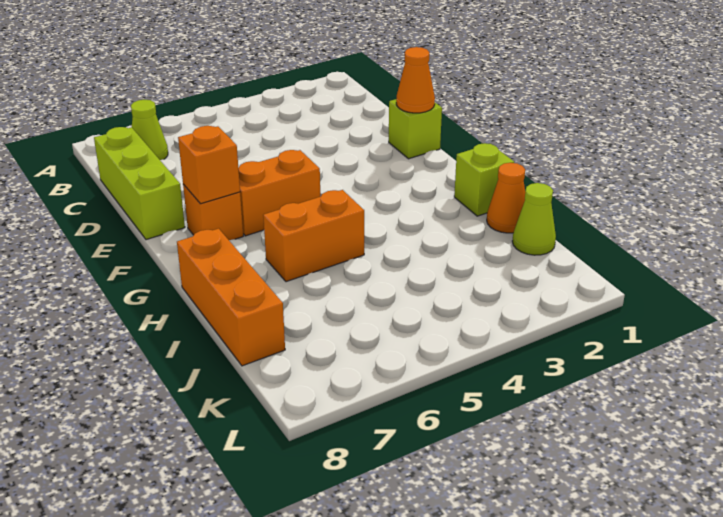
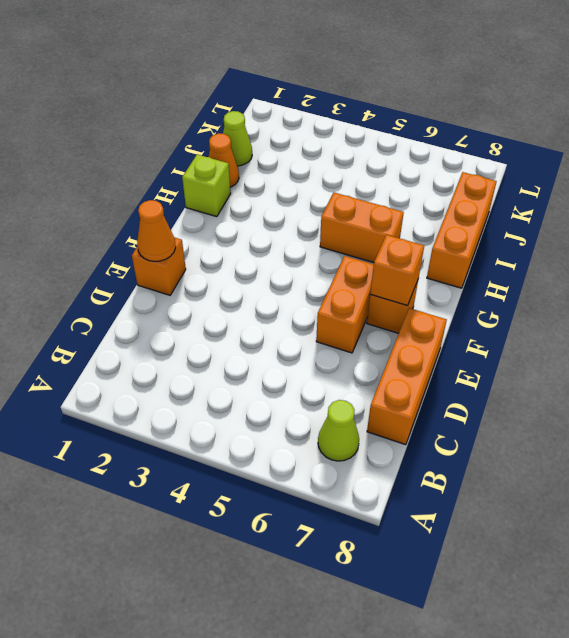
lime brick C8:E8 level 1 -> orange brick C8:E8 level 1
lime brick E1 level 1 -> orange brick E1 level 1
orange brick F5:F6 level 1 -> orange brick E6:F6 level 1

